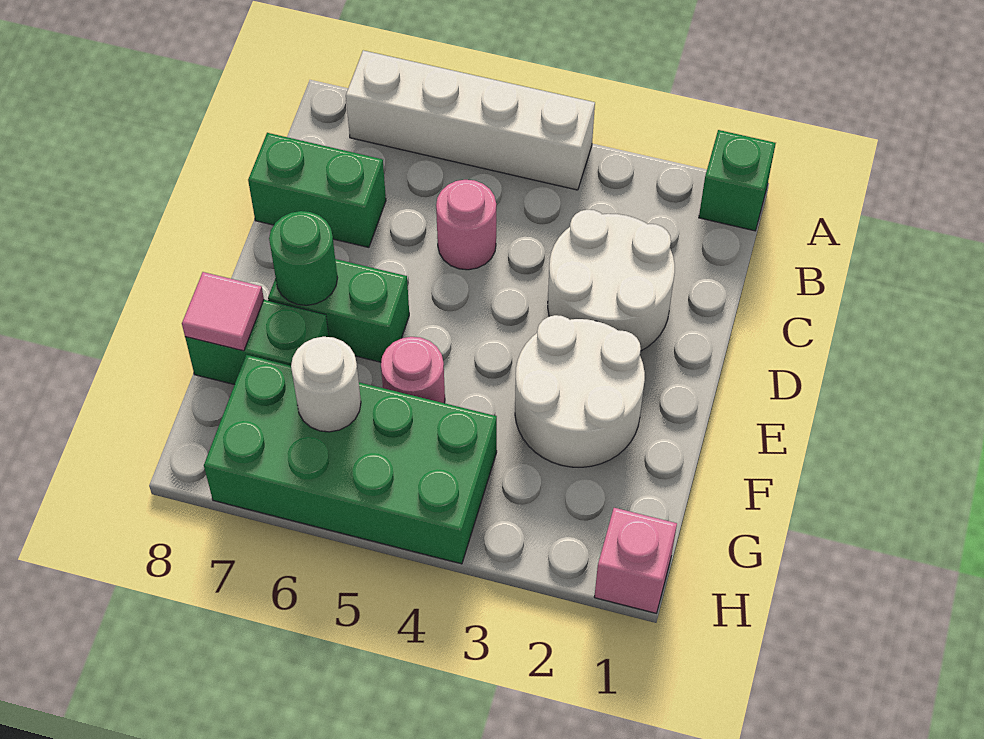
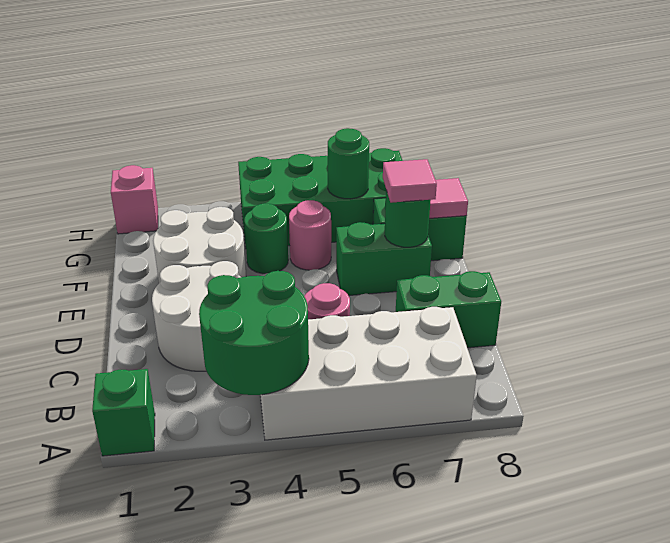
none -> green round brick A3:B4 level 2
white brick A4:A7 level 1 -> white brick A4:B7 level 1
none -> pink tile E7 level 3
none -> green round brick F4 level 1
white round brick G6 level 2 -> green round brick G6 level 2

